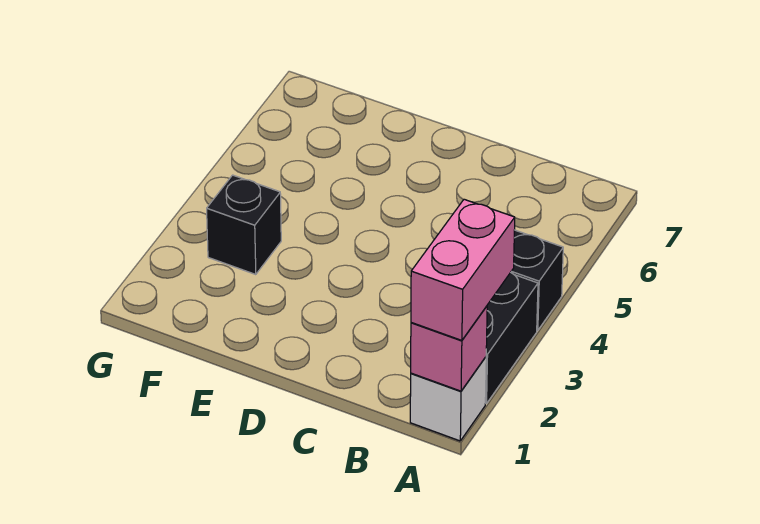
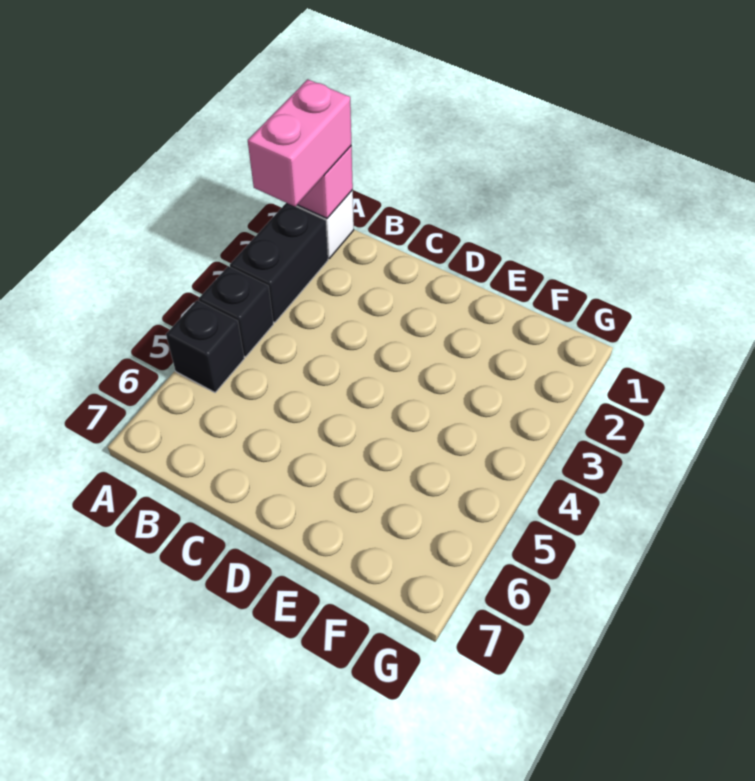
black brick F3 level 1 -> black brick A5 level 1

